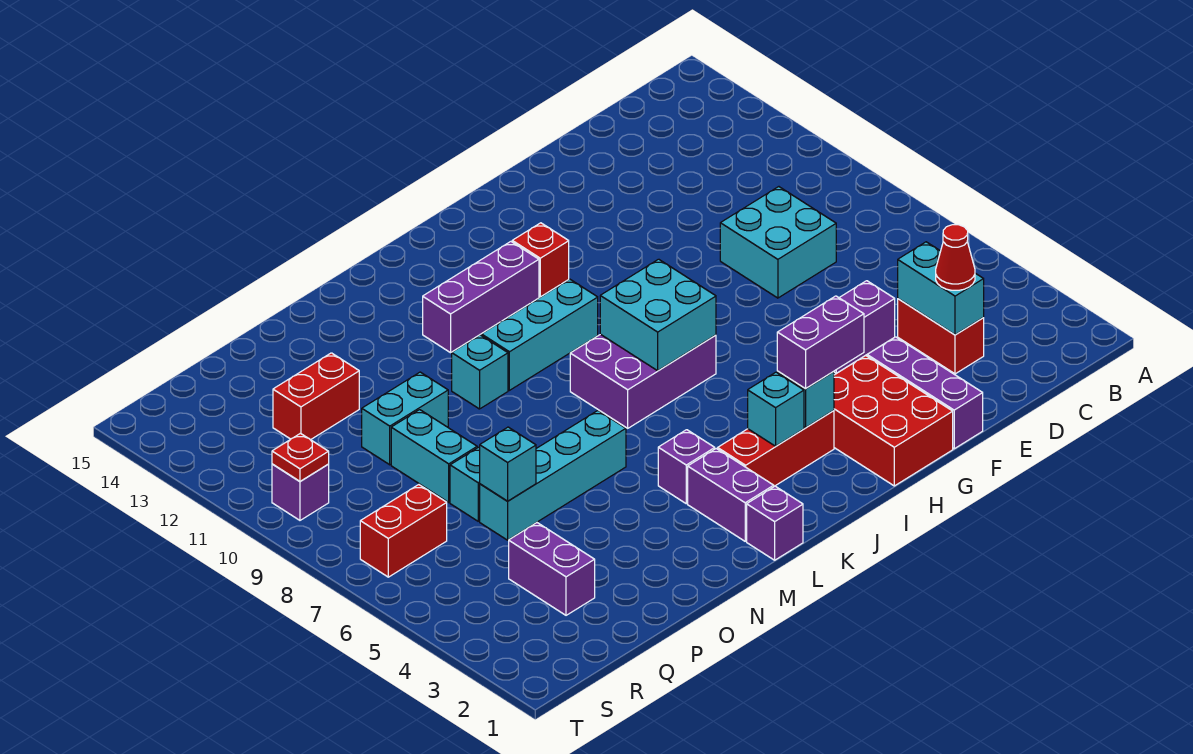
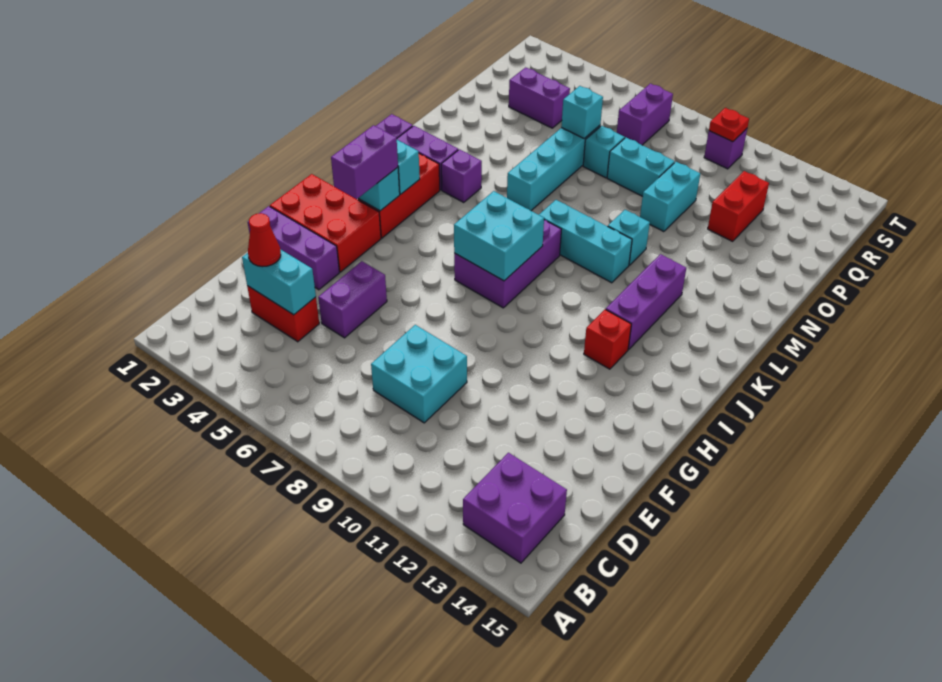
none -> purple brick B13:C14 level 1
cyan brick J10:L10 level 1 -> cyan brick L8:L10 level 1
red brick R7:S7 level 1 -> purple brick R7:S7 level 1

